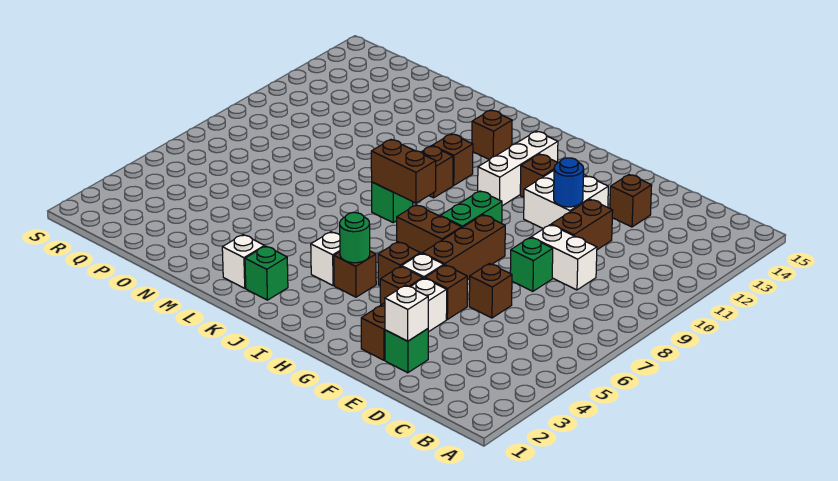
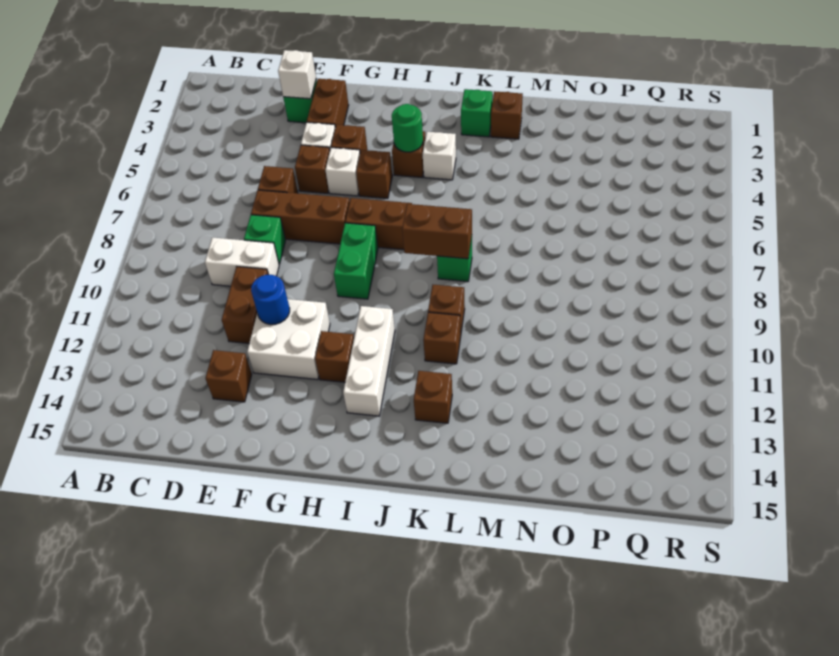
brown brick G6:G8 level 1 -> brown brick E7:G7 level 1
white brick L2 level 1 -> brown brick L2 level 1

